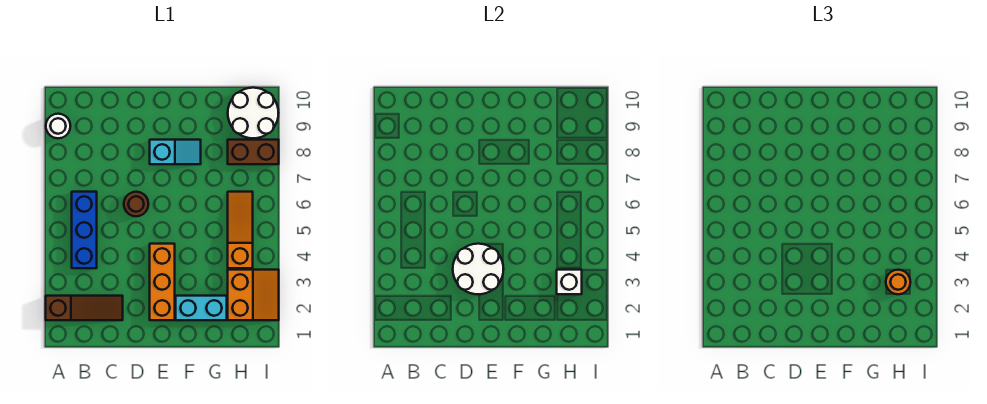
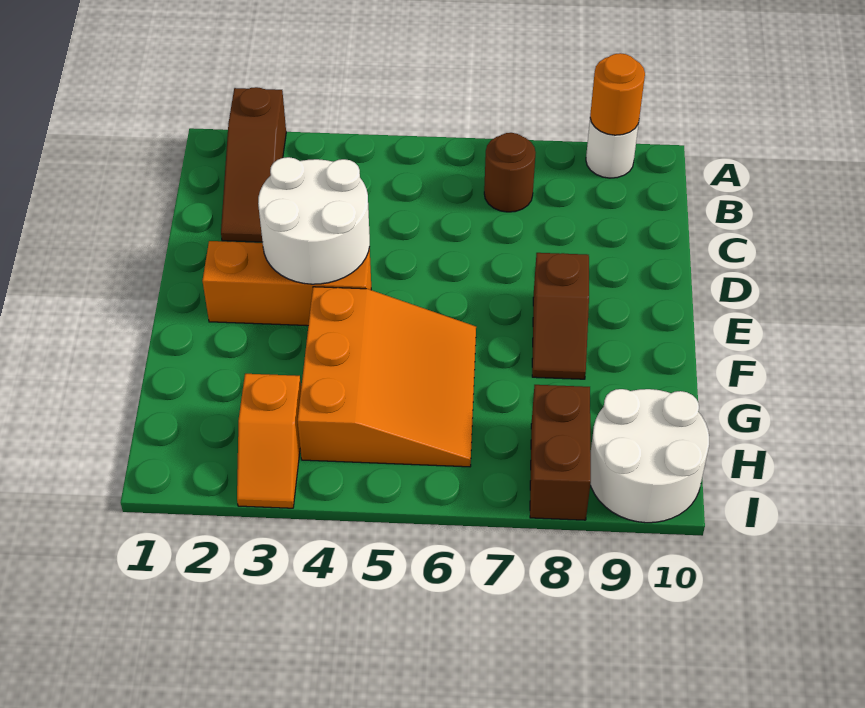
blue brick B4:B6 level 1 -> none
brown round brick D6 level 1 -> brown round brick B7 level 1
cyan slope E8:F8 level 1 top E -> brown slope E8:F8 level 1 top E
cyan brick F2:G2 level 1 -> none
orange slope H2:I3 level 1 top H -> orange slope H3:I3 level 1 top H
white brick H3 level 2 -> none
orange round brick H3 level 3 -> orange round brick A9 level 2
orange slope H4:H6 level 1 top 4 -> orange slope F4:H6 level 1 top 4

